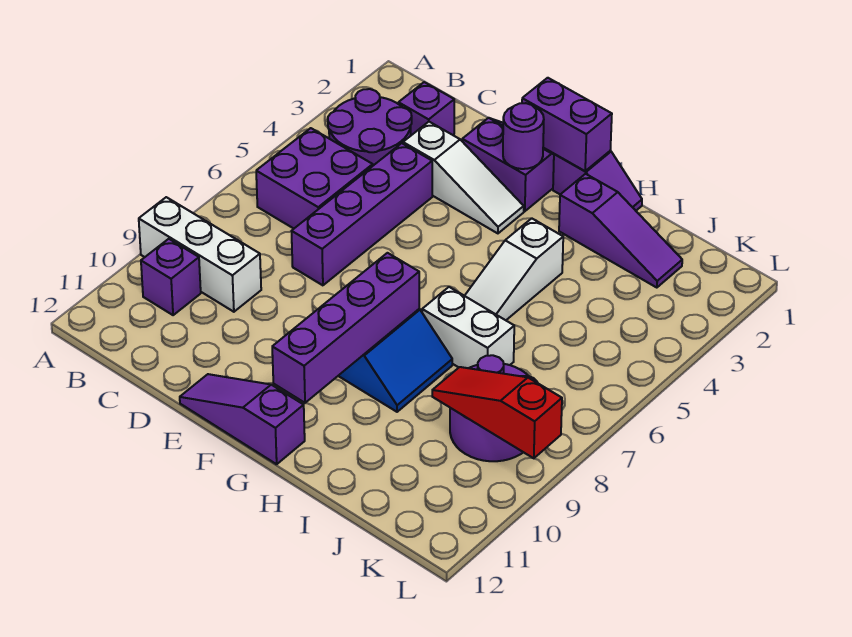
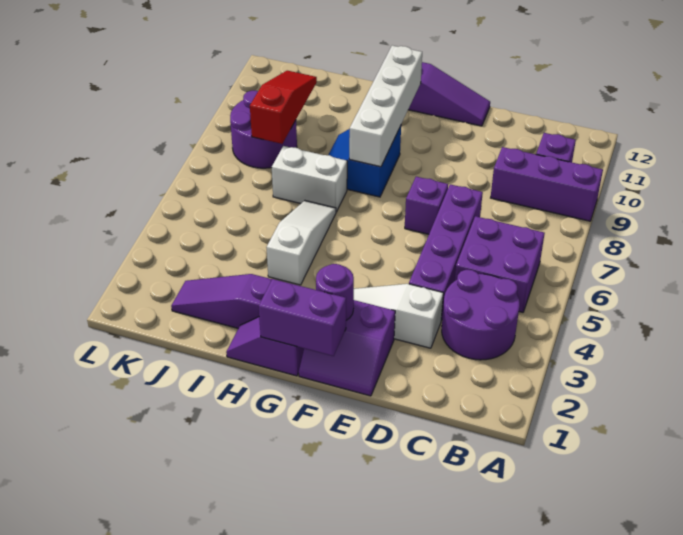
white brick A9:C9 level 1 -> purple brick A9:C9 level 1
purple brick C2 level 1 -> purple brick E7 level 1
purple brick G8:G11 level 2 -> white brick G8:G11 level 2
red slope J9:L9 level 2 top L -> red slope J8:J10 level 2 top 8

